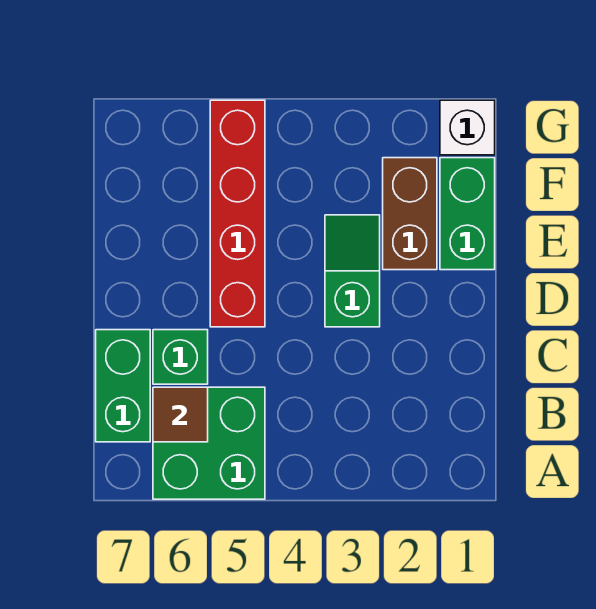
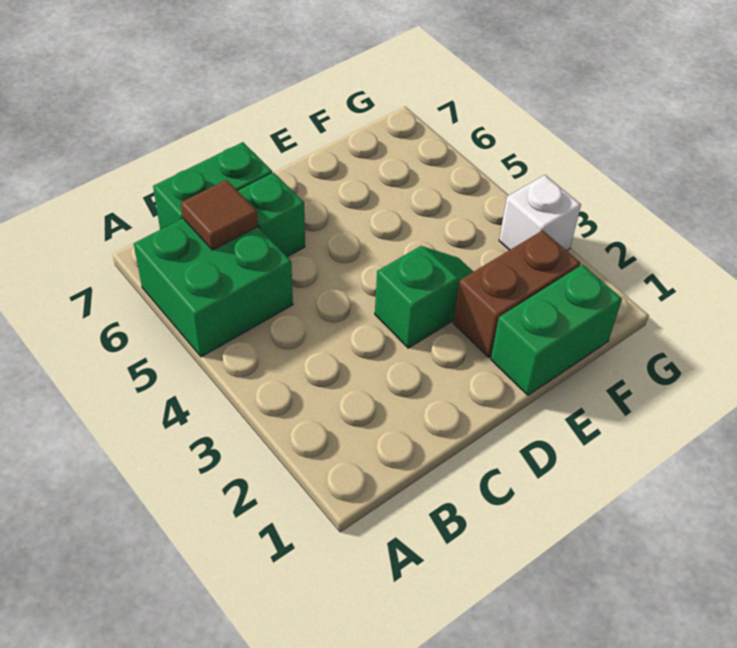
red brick D5:G5 level 1 -> none
white brick G1 level 1 -> white brick G3 level 1

